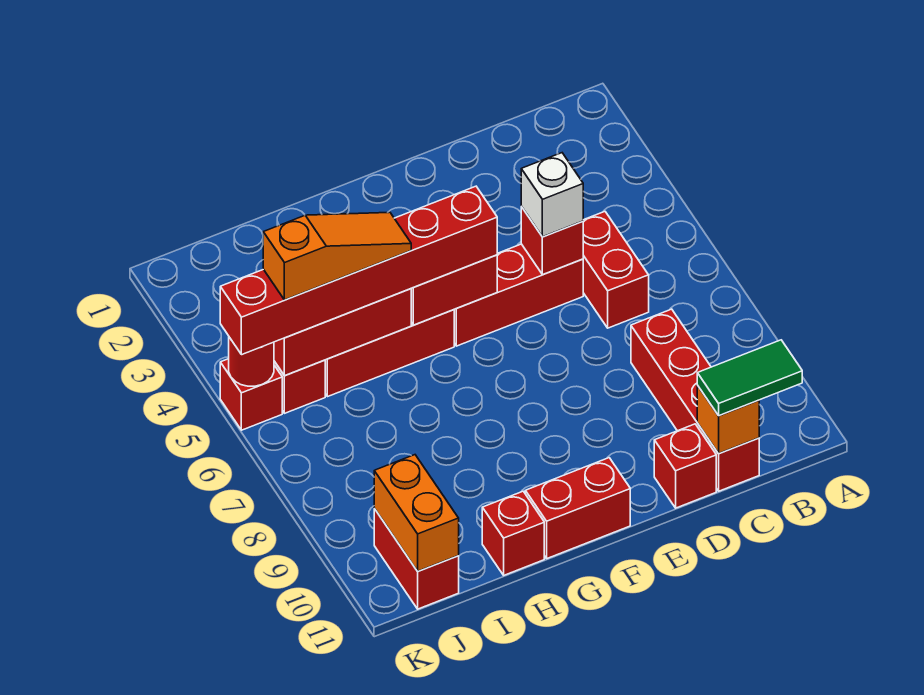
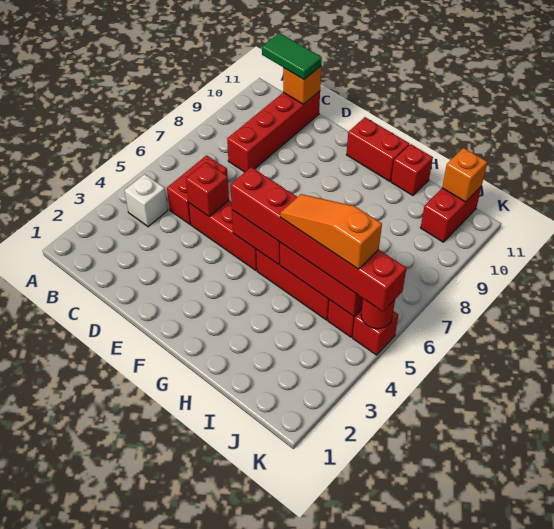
white brick D5 level 3 -> white brick B4 level 1
red brick D11 level 1 -> none
orange brick J10:J11 level 2 -> orange brick J11 level 2

